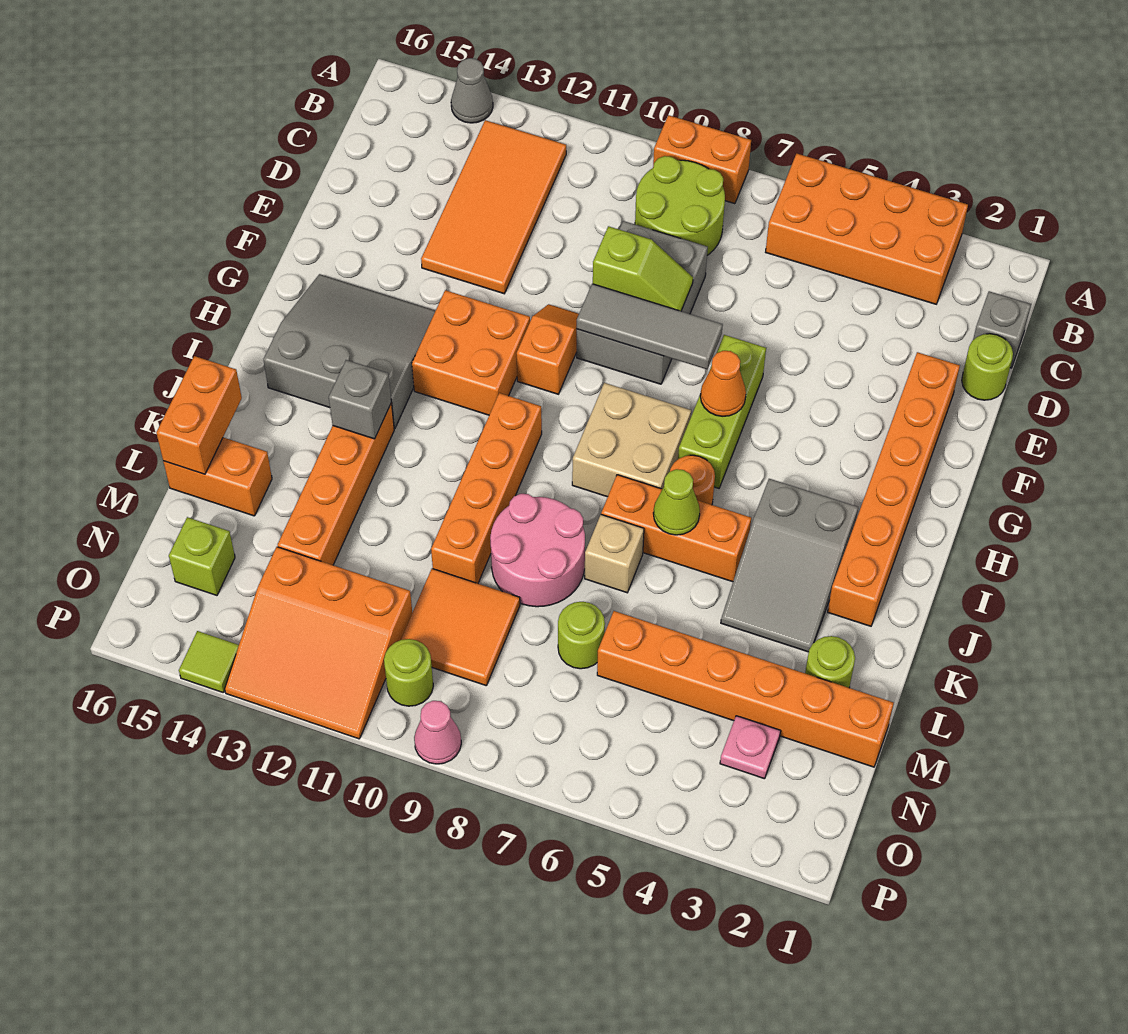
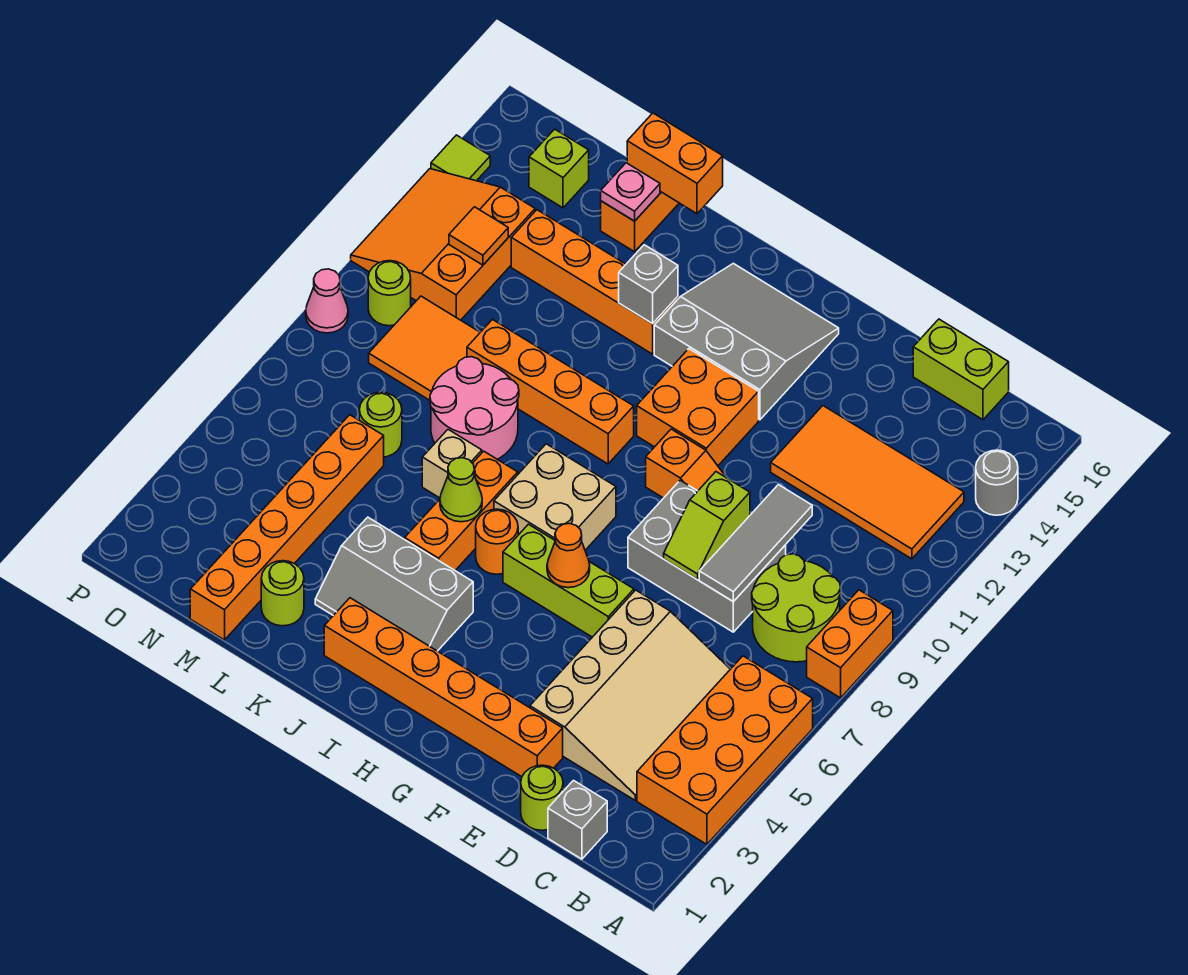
grey cone A14 level 1 -> grey round brick A14 level 1
none -> tan slope C3:E6 level 1 top E
none -> lime brick C16:D16 level 1
grey tile F7:F9 level 2 -> grey tile D8:D10 level 2
grey slope G13:I15 level 1 top I -> grey slope G13:I15 level 1 top 13
grey slope I3:K4 level 1 top I -> grey slope I3:K4 level 1 top 4
pink plate N3 level 1 -> pink plate L15 level 2
none -> orange tile N12 level 2

